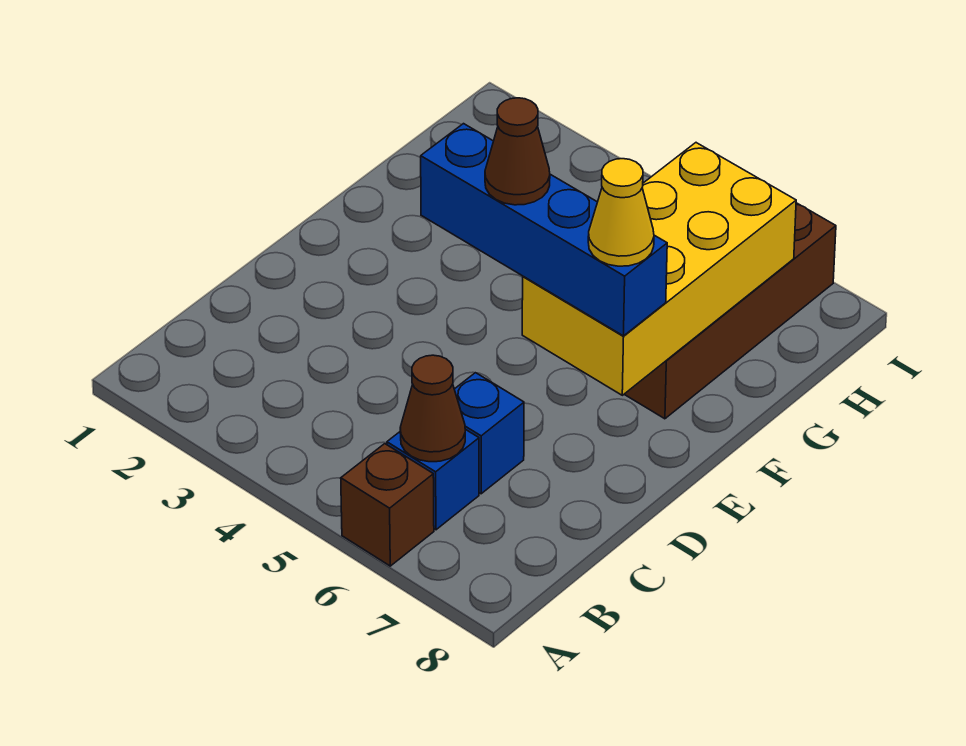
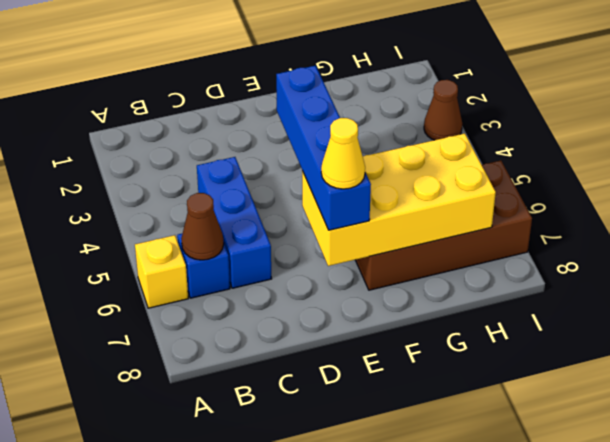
brown brick A6 level 1 -> yellow brick A6 level 1
blue brick C6 level 1 -> blue brick C4:C6 level 1
brown cone E5 level 4 -> brown cone I3 level 1

